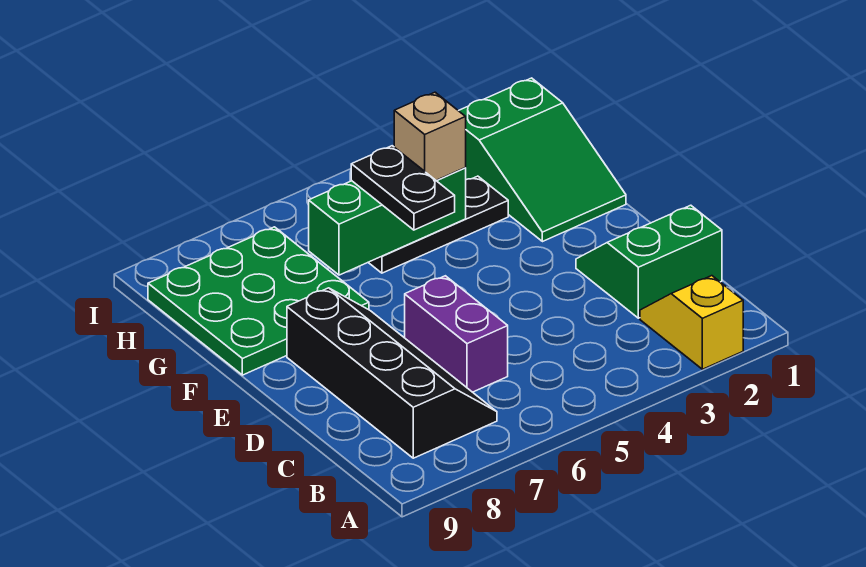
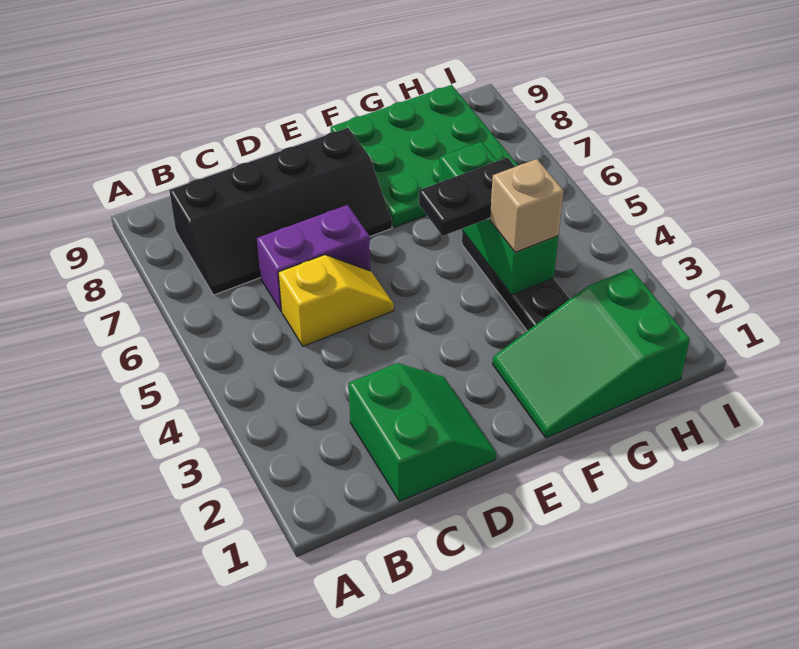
yellow slope A2:B2 level 1 top A -> yellow slope C5:D5 level 1 top C

